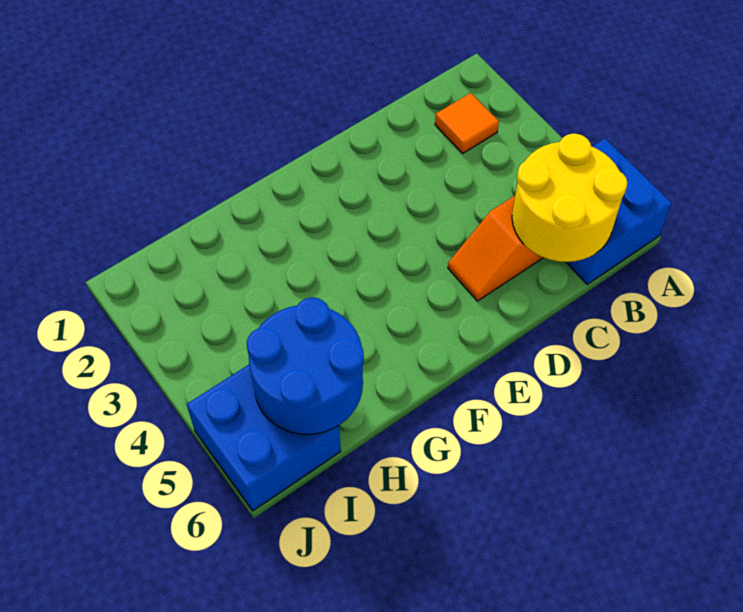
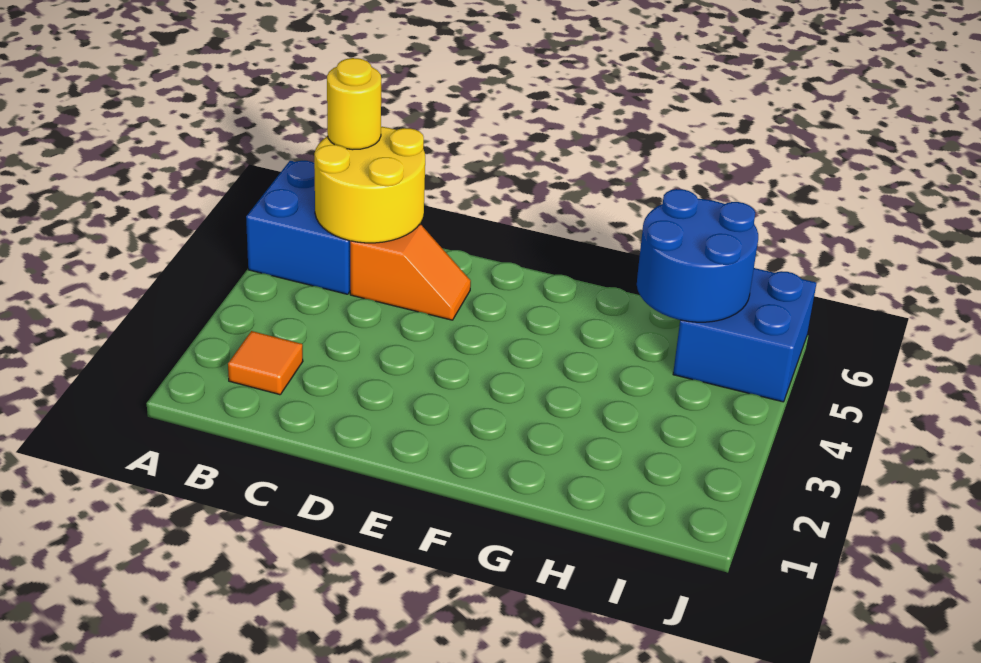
none -> yellow round brick B6 level 3

